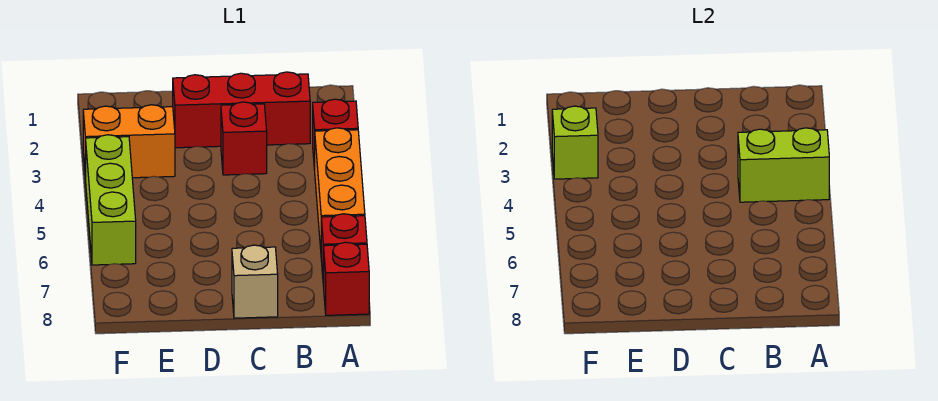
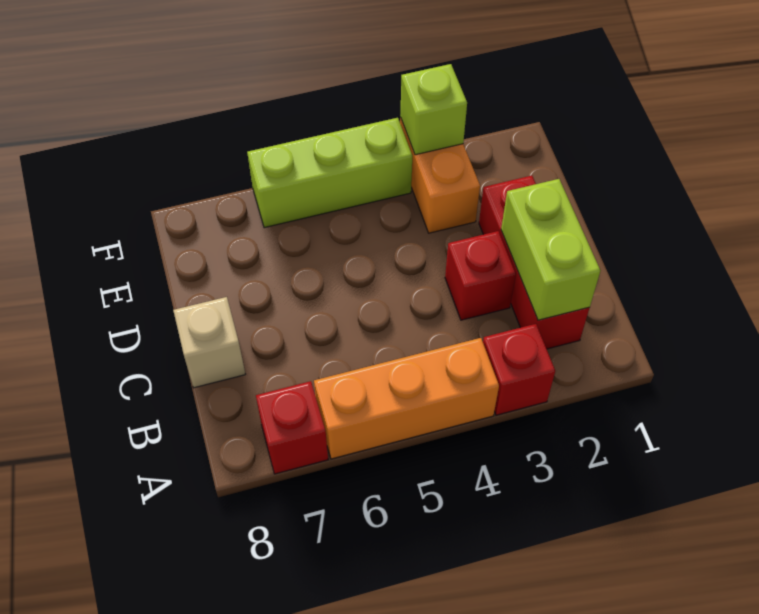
lime brick A4:B4 level 2 -> lime brick B2:C2 level 2
red brick A8 level 1 -> none

